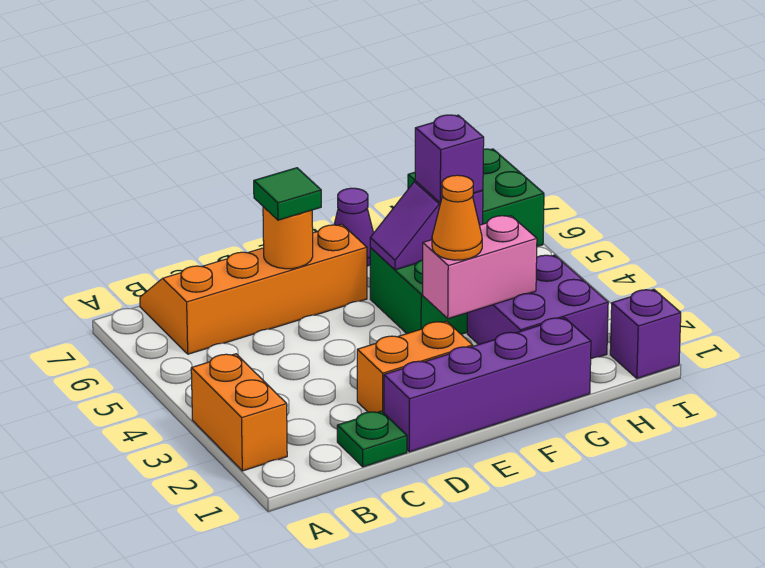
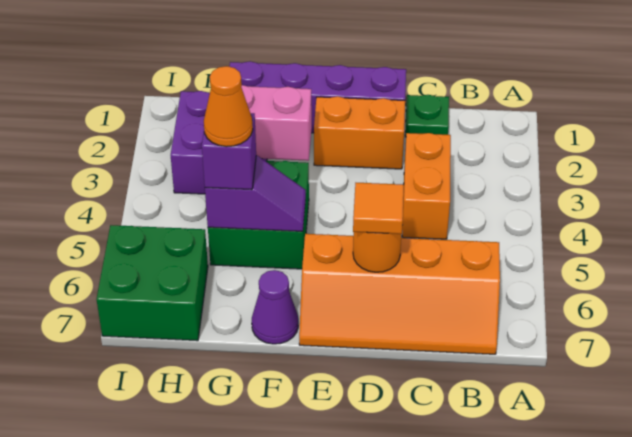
orange brick A2:A3 level 1 -> orange brick C3:C4 level 1
green tile D6 level 3 -> orange tile D6 level 3
orange cone F3 level 3 -> orange cone G5 level 4
purple brick I1 level 1 -> none

